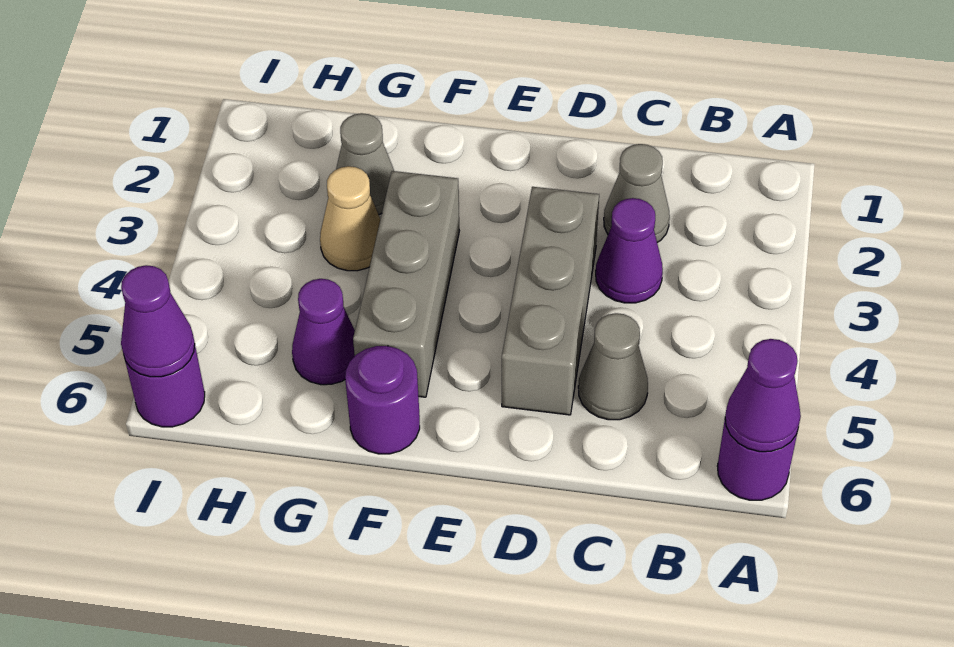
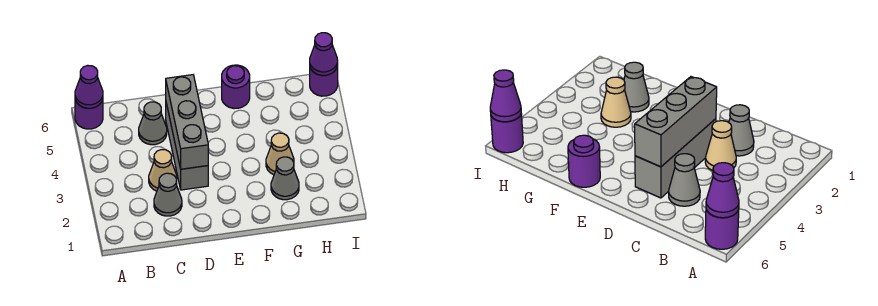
purple cone C3 level 1 -> tan cone C3 level 1
grey brick F3:F5 level 1 -> grey brick D3:D5 level 2
purple cone G5 level 1 -> none

